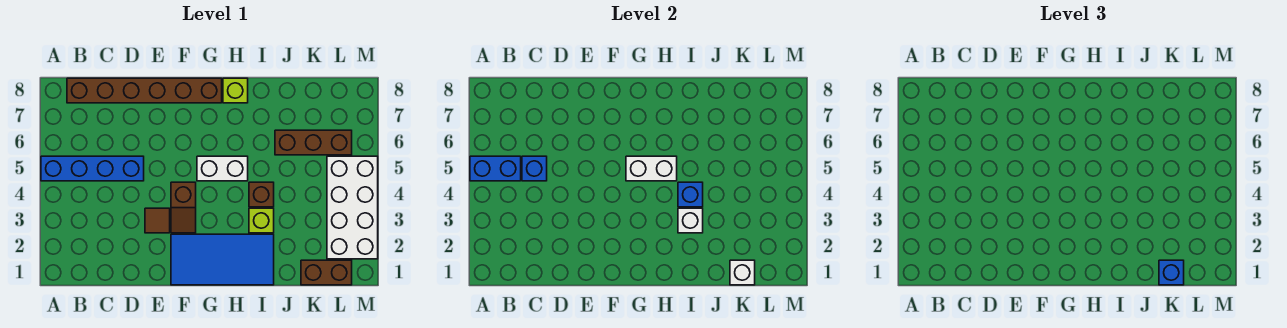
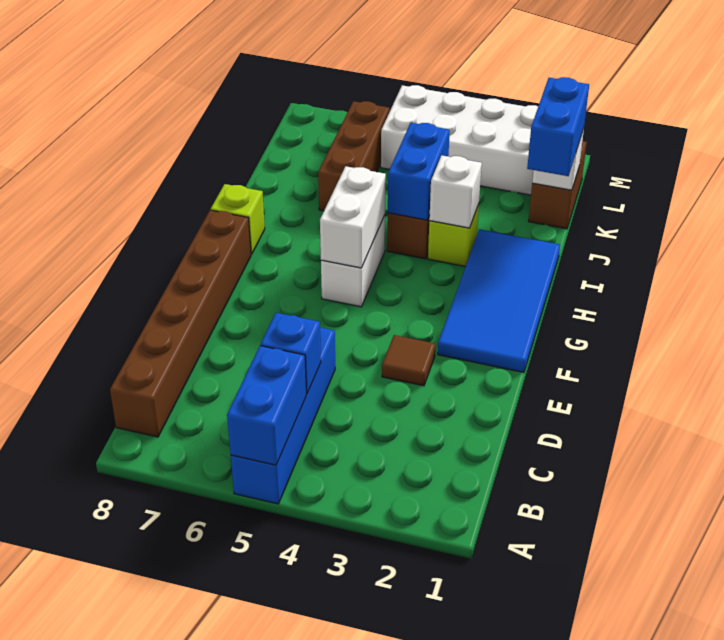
brown slope F3:F4 level 1 top 4 -> none
blue brick I4 level 2 -> blue brick I4:J4 level 2
blue brick K1 level 3 -> blue brick J1:K1 level 3

